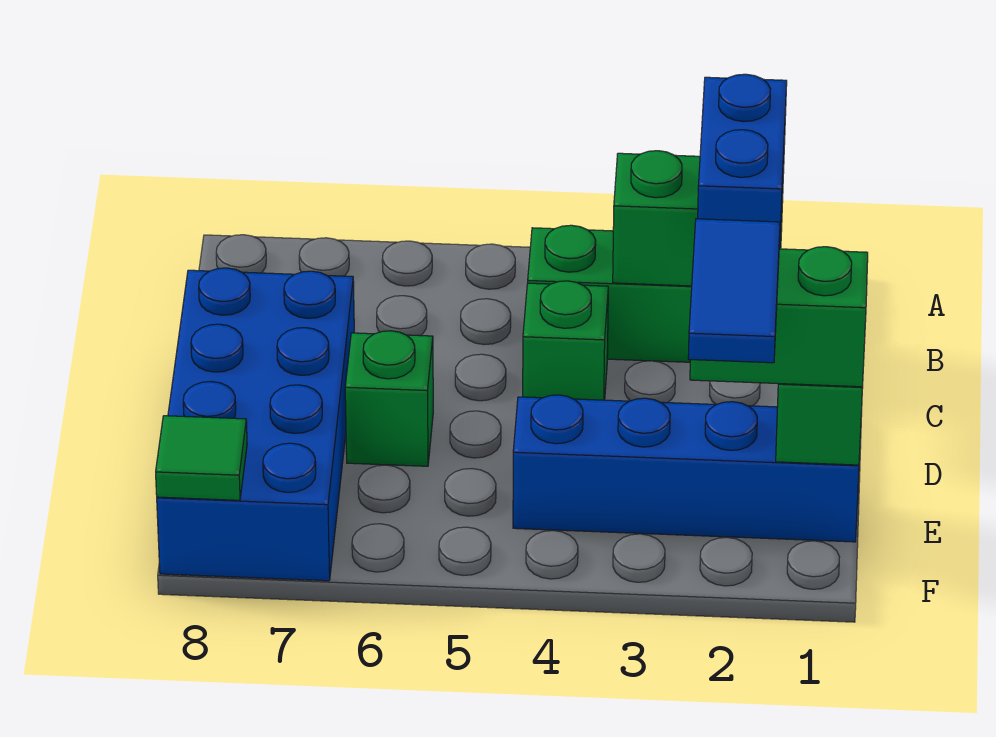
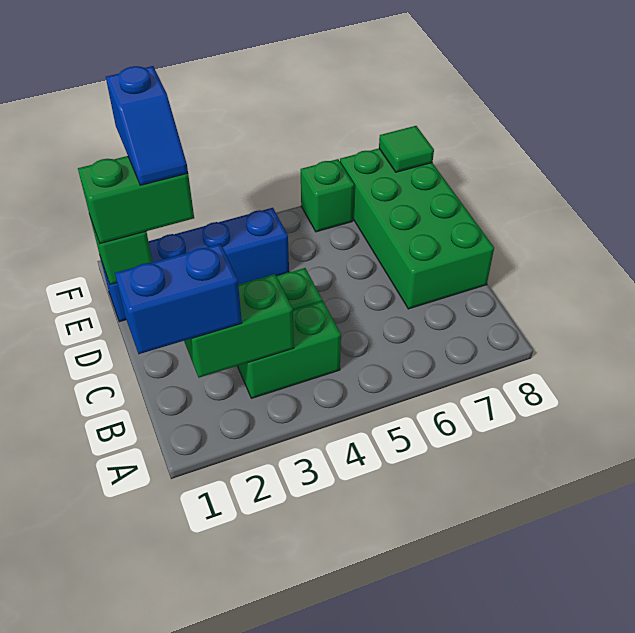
blue brick B2:C2 level 3 -> blue brick B1:B2 level 3
blue brick C7:F8 level 1 -> green brick C7:F8 level 1
green brick D6 level 1 -> green brick F6 level 1
blue tile E2:F2 level 4 -> blue slope E2:F2 level 4 top F

